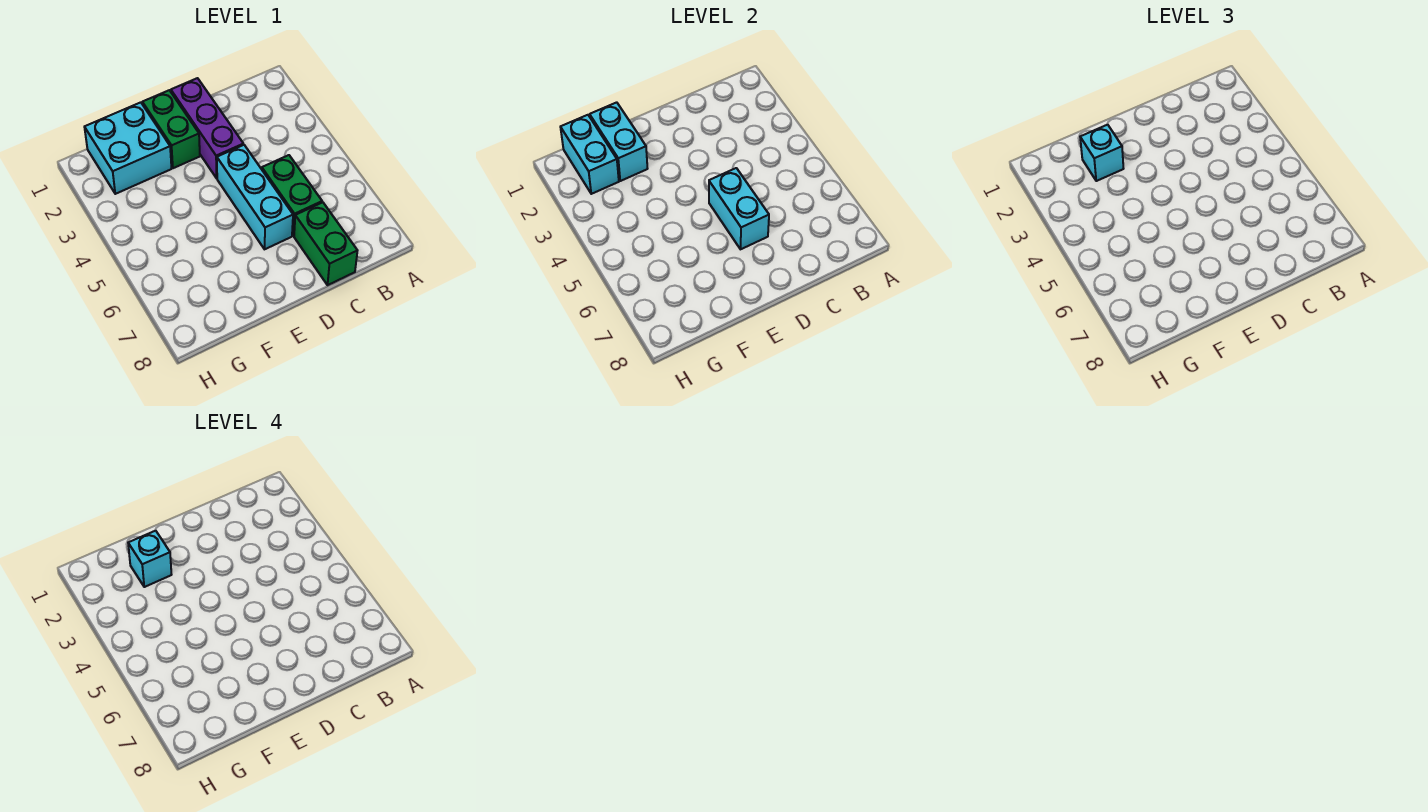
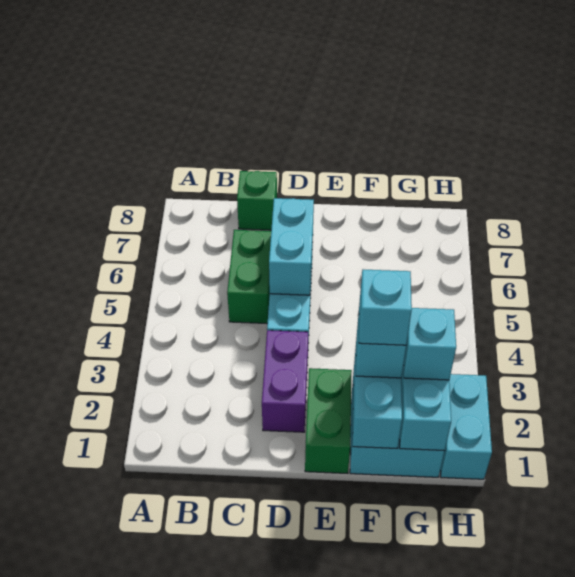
green brick C7:C8 level 1 -> green brick C8 level 1
purple brick D1:D3 level 1 -> purple brick D2:D3 level 1
none -> cyan brick G2 level 3
none -> cyan brick H1:H2 level 1

